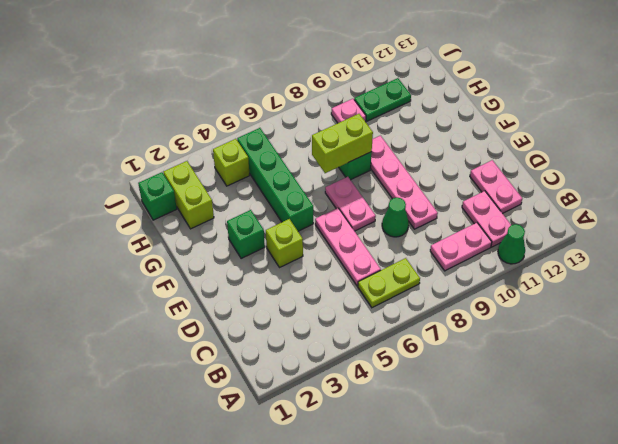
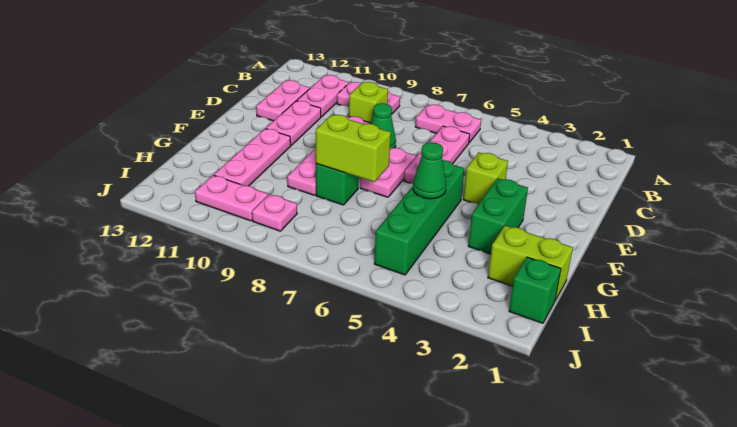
green cone A11 level 1 -> green cone G5 level 2
lime plate B6:B7 level 1 -> pink plate B6:B7 level 1
none -> pink plate D11:E11 level 1
green brick F3 level 1 -> green brick F3:G3 level 1
none -> pink plate F11:H11 level 1
lime brick H2:I2 level 1 -> lime brick H1:H2 level 1
lime brick I4 level 1 -> lime brick C9 level 1
green plate I10:I11 level 1 -> pink plate I10:I11 level 1

